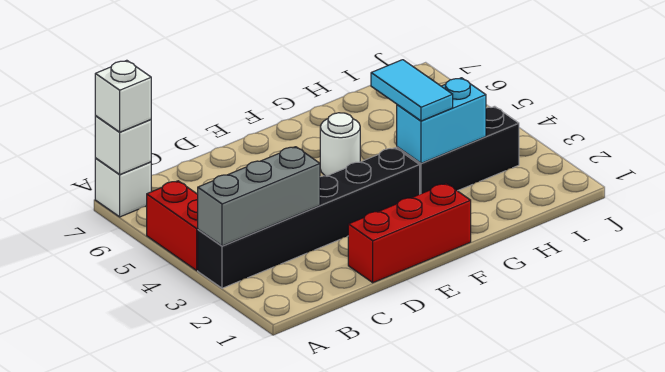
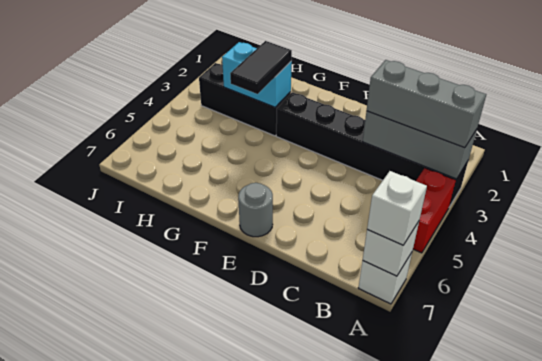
none -> grey brick A3:C3 level 3
red brick D1:F1 level 1 -> none
none -> grey round brick E7 level 1
white round brick F5 level 1 -> none
cyan tile G3:G4 level 3 -> black tile G3:G4 level 3

